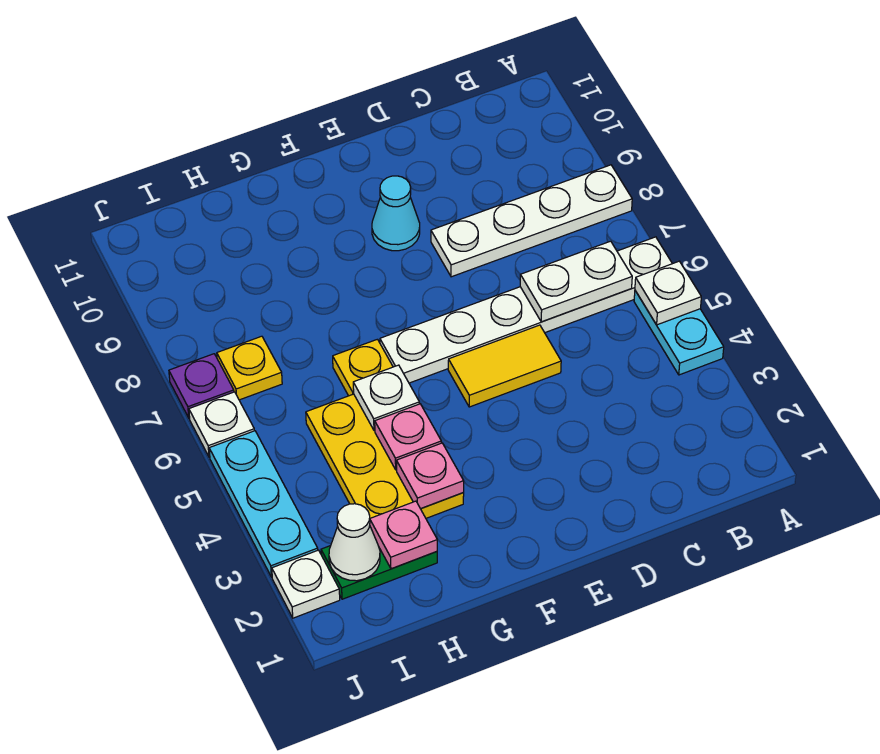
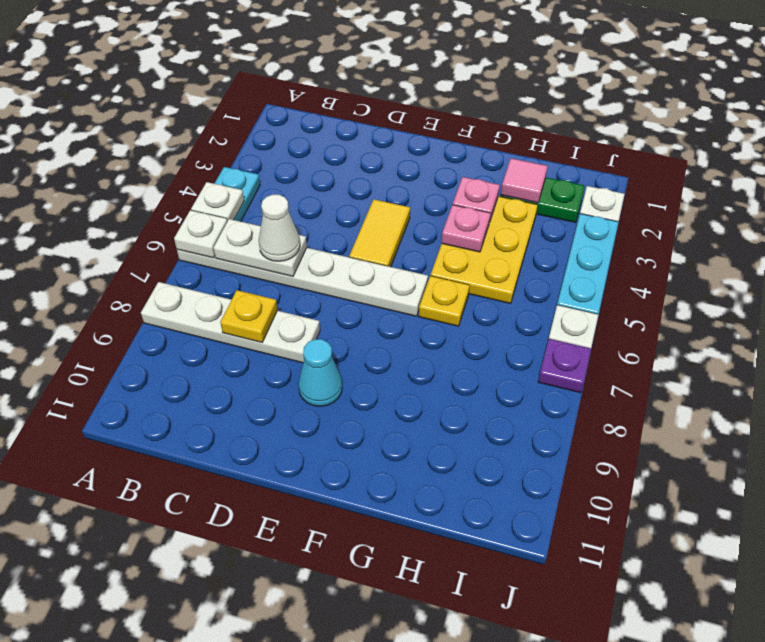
yellow tile D5:E5 level 1 -> yellow tile E4:E5 level 1
white plate G5 level 2 -> white plate A6 level 2
pink plate H2 level 2 -> pink tile H2 level 2
white cone I2 level 2 -> white cone C6 level 3
yellow plate I7 level 1 -> yellow plate C8 level 2

